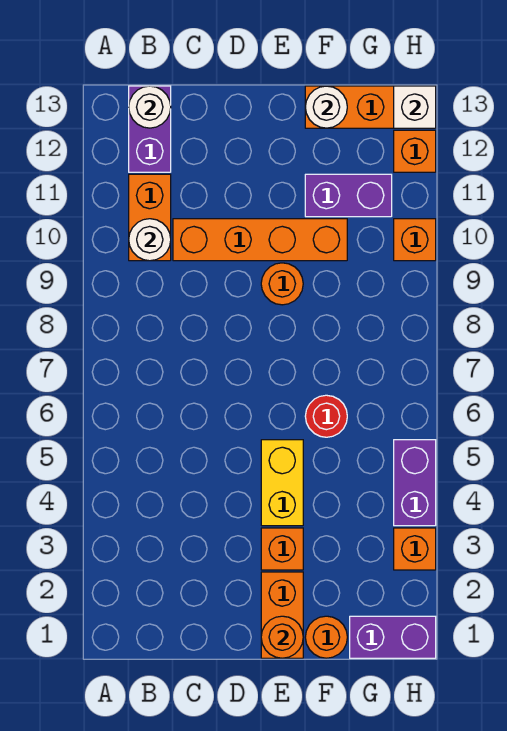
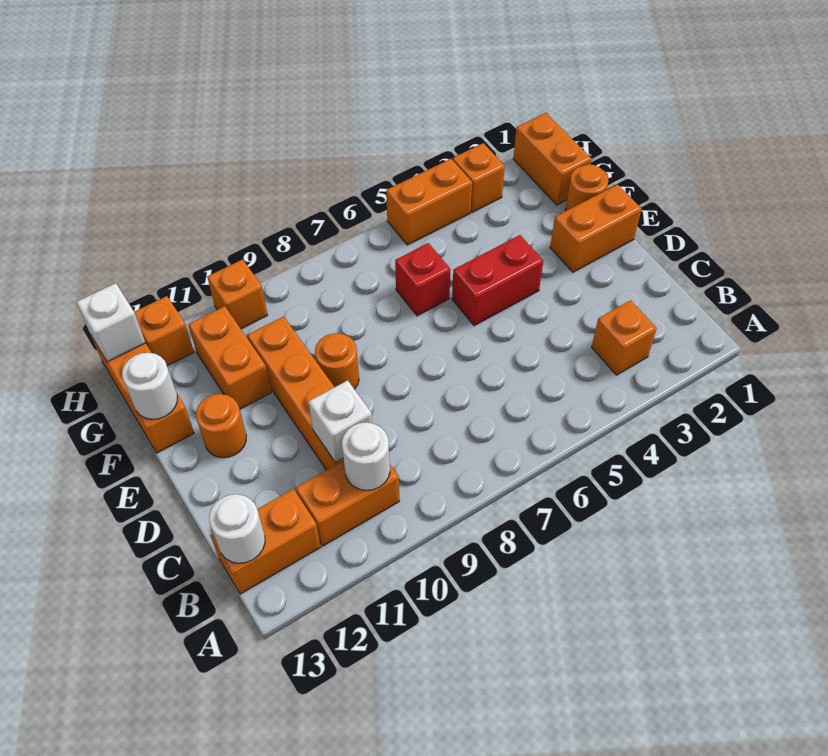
purple brick B12:B13 level 1 -> orange brick B12:B13 level 1
none -> white brick C10 level 2
orange round brick E1 level 2 -> orange round brick E12 level 1
orange brick E3 level 1 -> orange brick B3 level 1
yellow brick E4:E5 level 1 -> red brick E4:E5 level 1
red round brick F6 level 1 -> red brick F6 level 1
purple brick F11:G11 level 1 -> orange brick F11:G11 level 1
purple brick G1:H1 level 1 -> orange brick G1:H1 level 1
purple brick H4:H5 level 1 -> orange brick H4:H5 level 1

